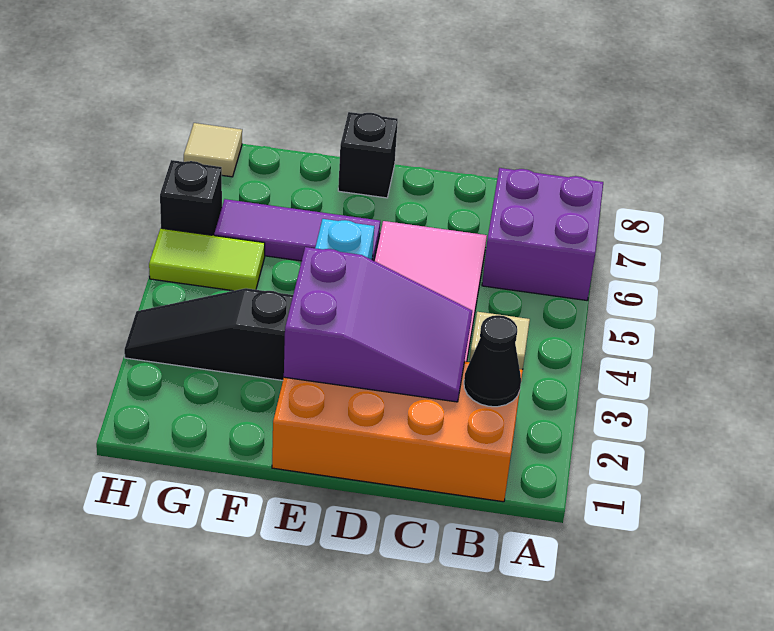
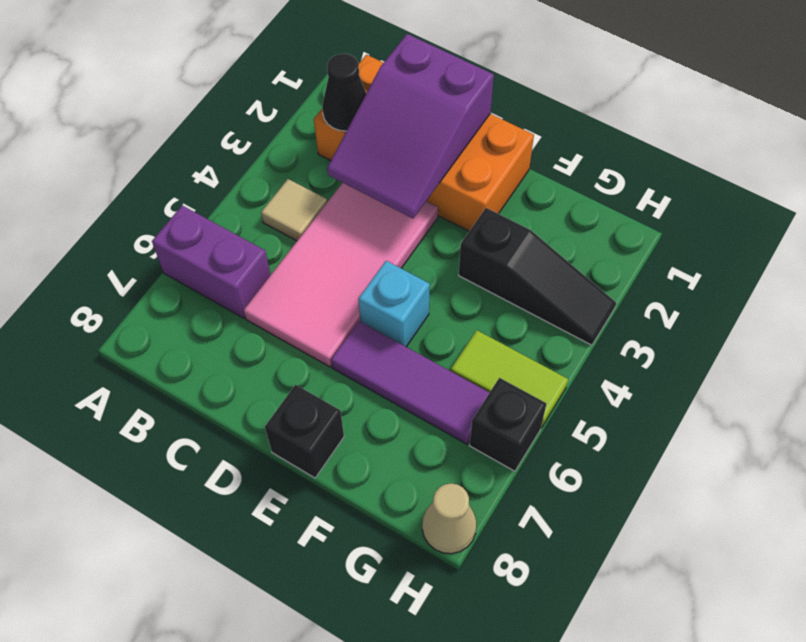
purple brick A6:B7 level 1 -> purple brick A6:B6 level 1
purple slope C2:E3 level 2 top E -> purple slope C1:D3 level 2 top 1
tan tile H8 level 1 -> tan cone H8 level 1

